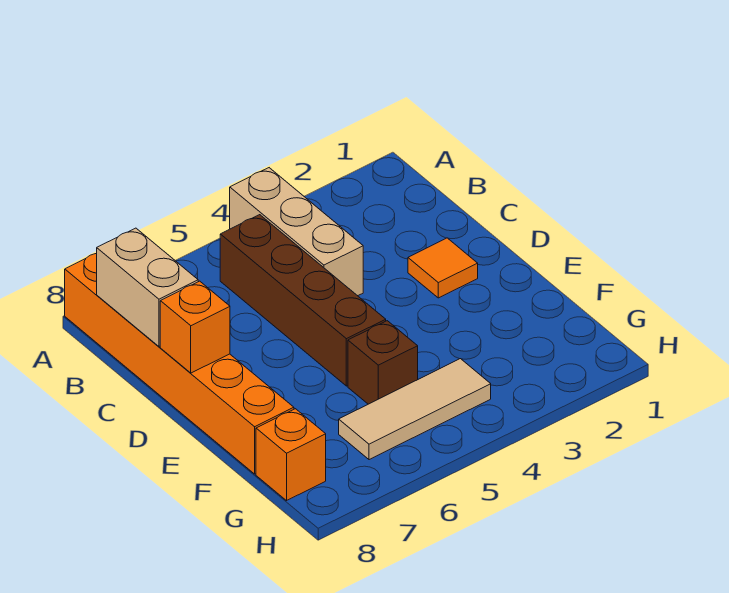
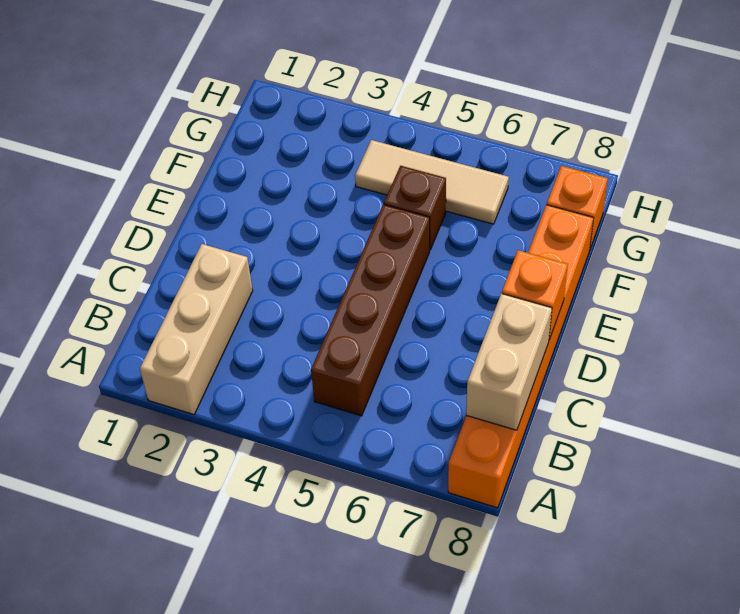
tan brick A4:C4 level 1 -> tan brick A2:C2 level 1
orange tile D2 level 1 -> none

